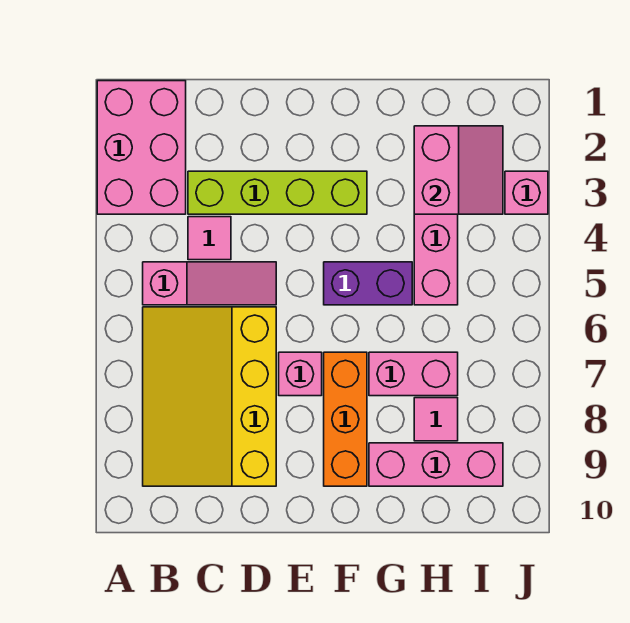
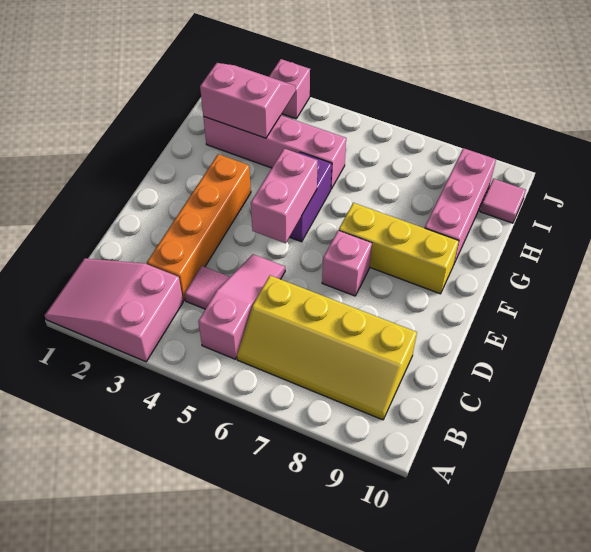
pink brick A1:B3 level 1 -> pink slope A1:B3 level 1 top 3
yellow slope B6:D9 level 1 top D -> yellow slope B6:C9 level 1 top C
lime brick C3:F3 level 1 -> orange brick C3:F3 level 1
orange brick F7:F9 level 1 -> yellow brick F7:F9 level 1
pink brick G7:H7 level 1 -> pink brick E5:F5 level 2
pink tile H8 level 1 -> pink tile I10 level 1

